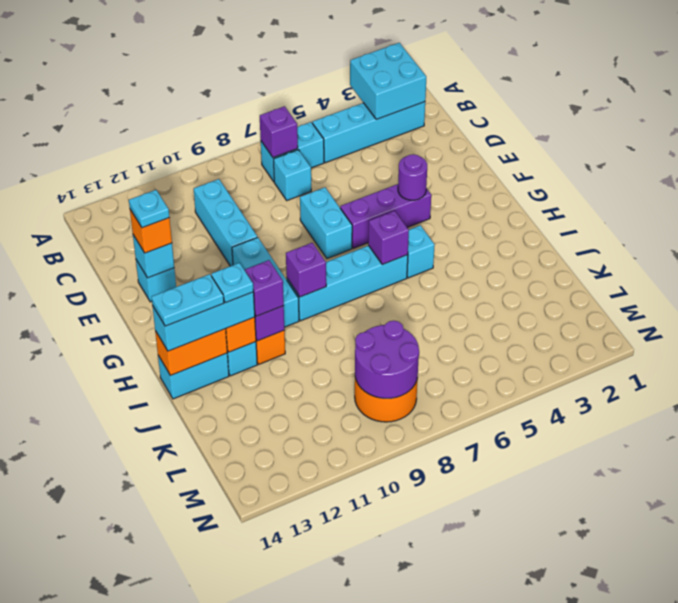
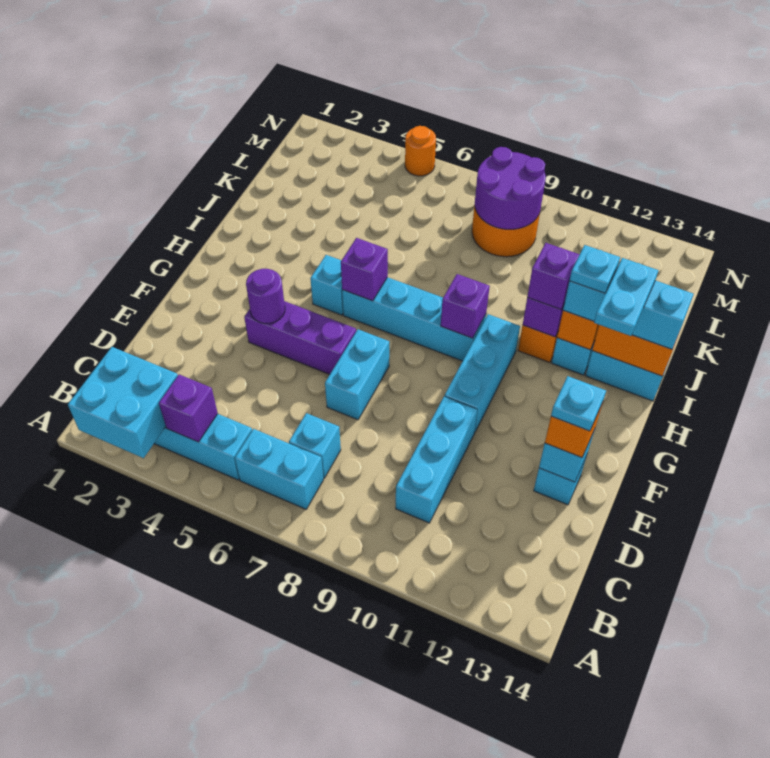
purple brick B7 level 2 -> purple brick B4 level 2
cyan plate I13:I14 level 4 -> cyan plate H13:I13 level 4
none -> orange round brick N5 level 1

